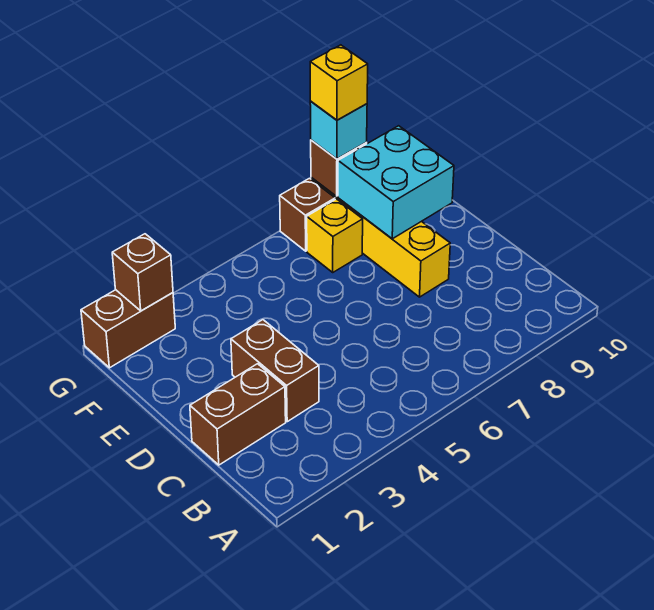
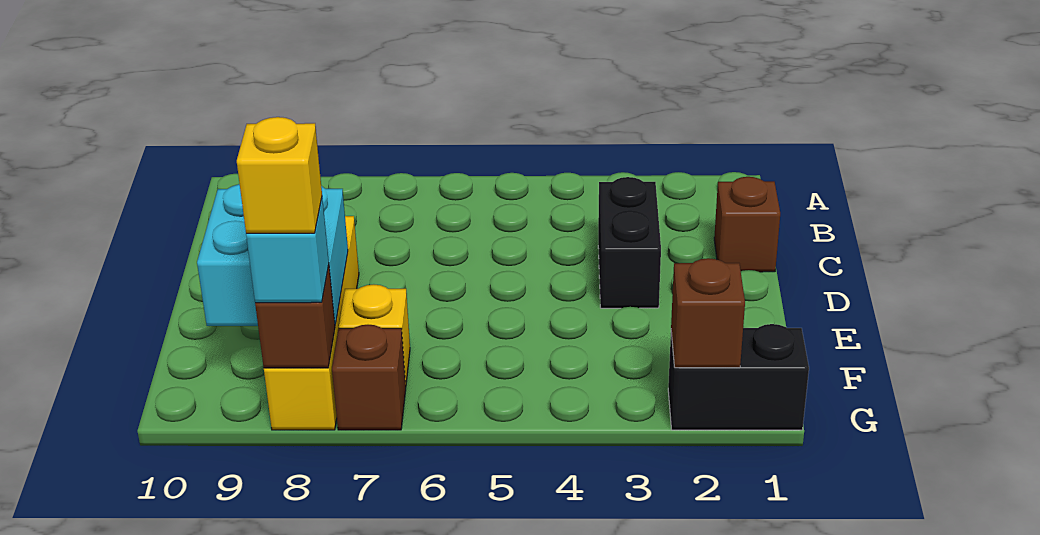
brown brick C1:C2 level 1 -> brown brick C1 level 1
brown brick C3:D3 level 1 -> black brick C3:D3 level 1
brown brick G1:G2 level 1 -> black brick G1:G2 level 1

